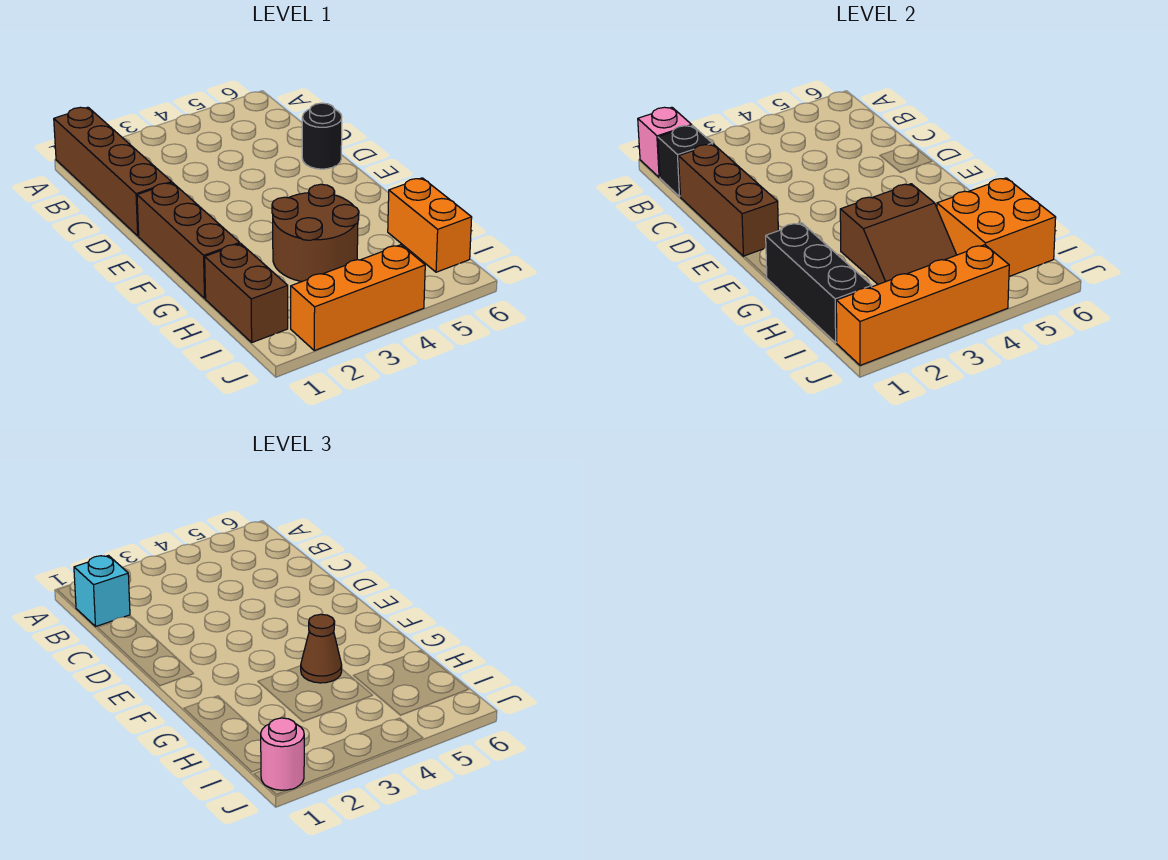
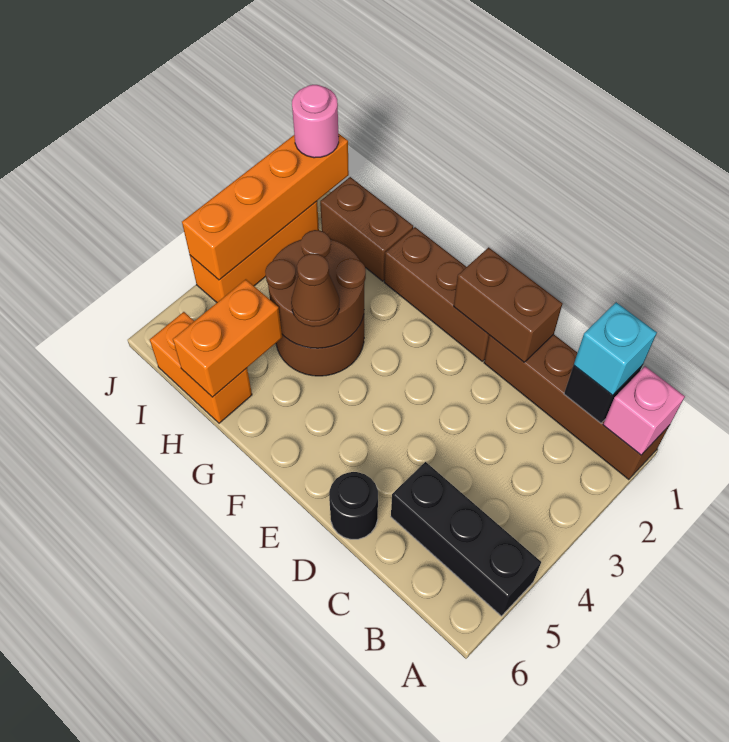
brown brick C1:E1 level 2 -> brown brick D1:E1 level 2
black brick G1:I1 level 2 -> black brick A5:C5 level 1
brown slope G3:H4 level 2 top G -> brown round brick G3:H4 level 2
orange brick H5:I6 level 2 -> orange brick H5:H6 level 2

